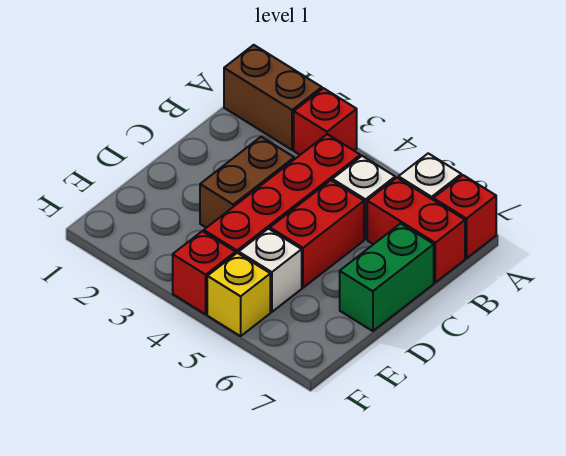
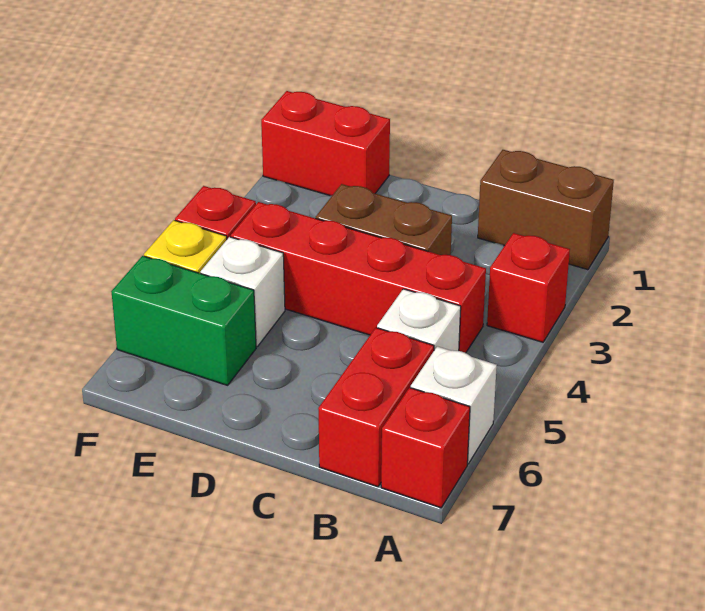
brown brick A1:A2 level 1 -> brown brick A1:B1 level 1
red brick C5:D5 level 1 -> red brick E1:F1 level 1
green brick C7:D7 level 1 -> green brick E6:F6 level 1

